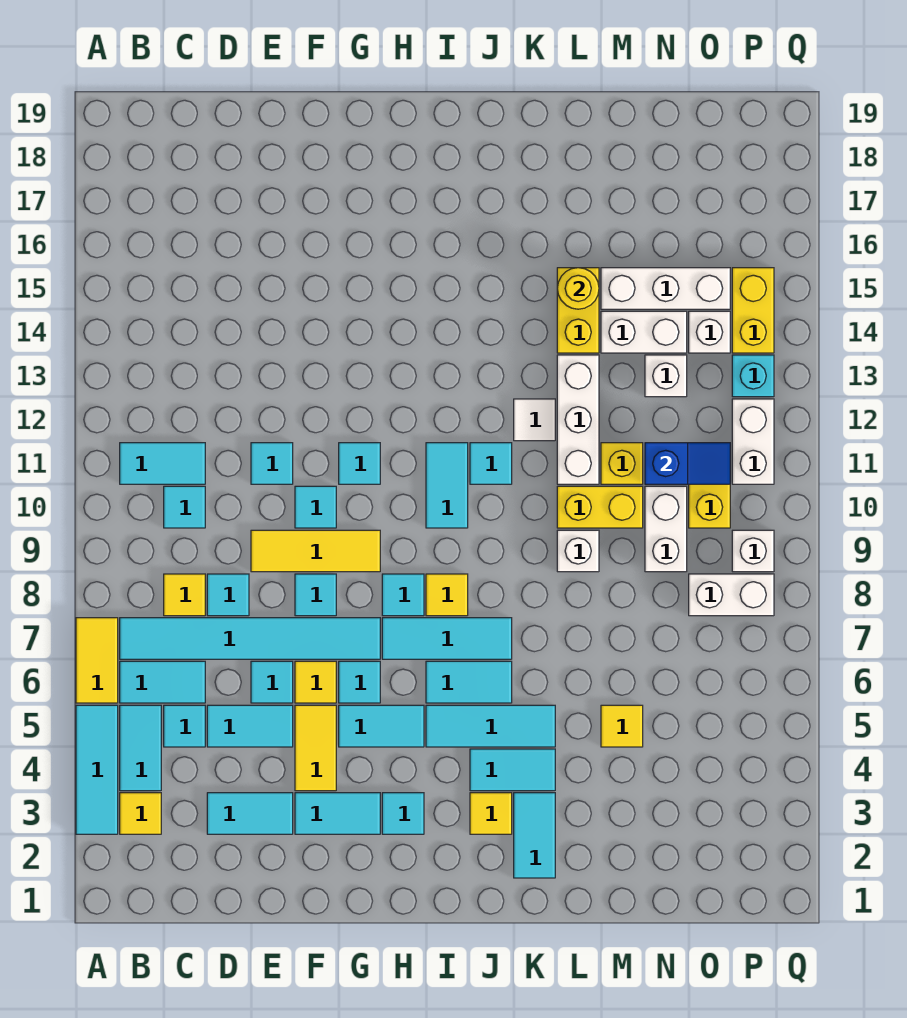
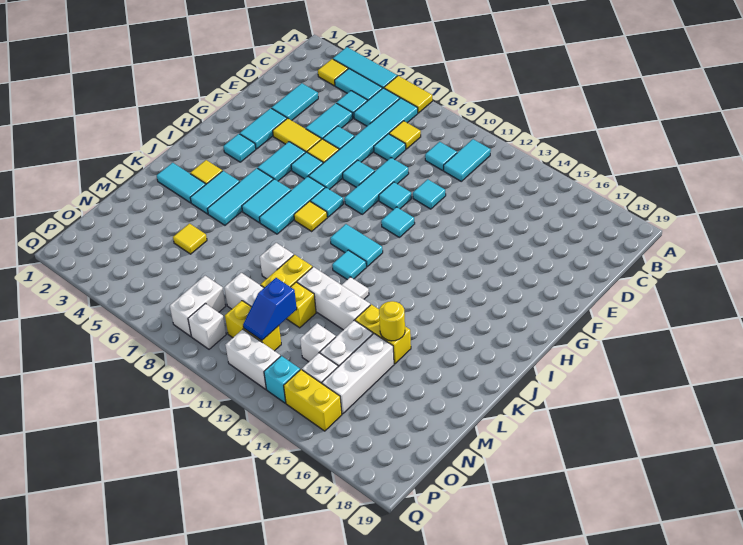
yellow tile E9:G9 level 1 -> cyan tile E9:G9 level 1

